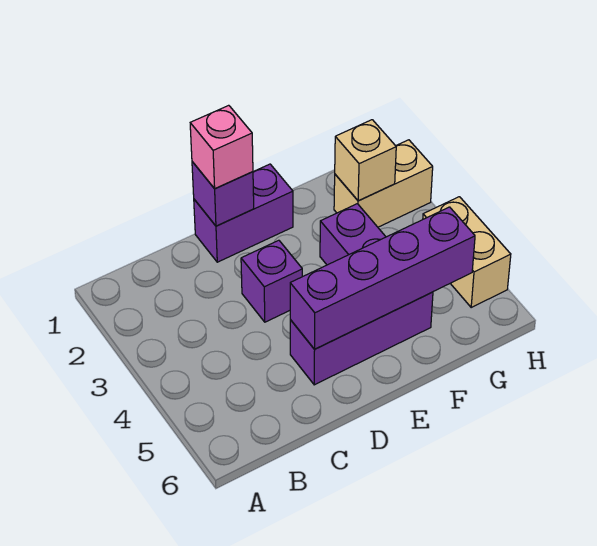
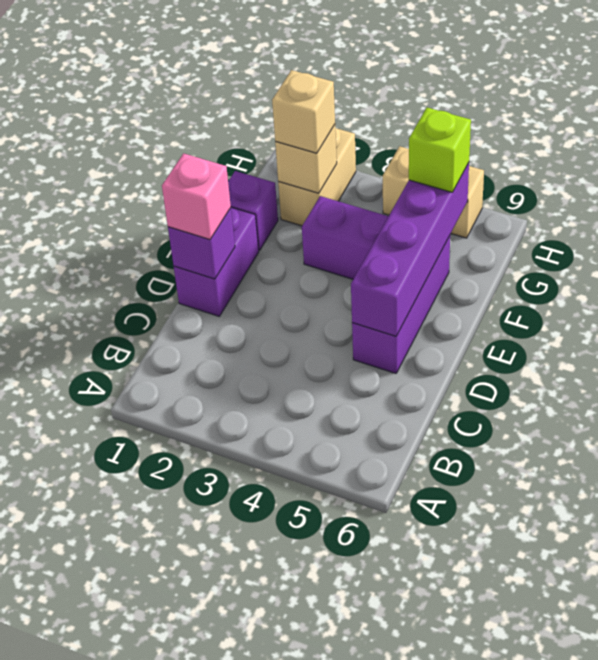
purple brick D3 level 1 -> purple brick F1 level 1
none -> tan brick G2 level 3
none -> lime brick G5 level 3

